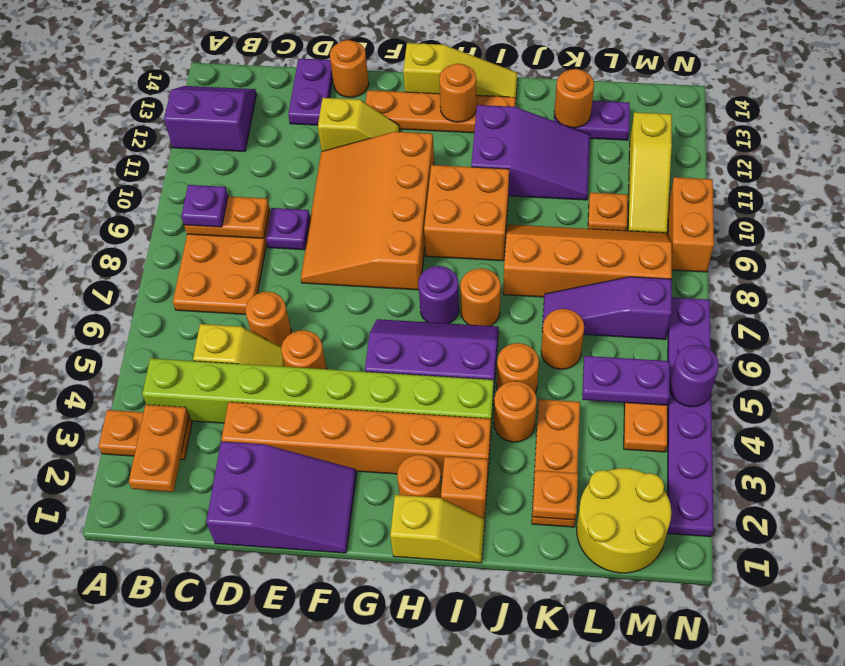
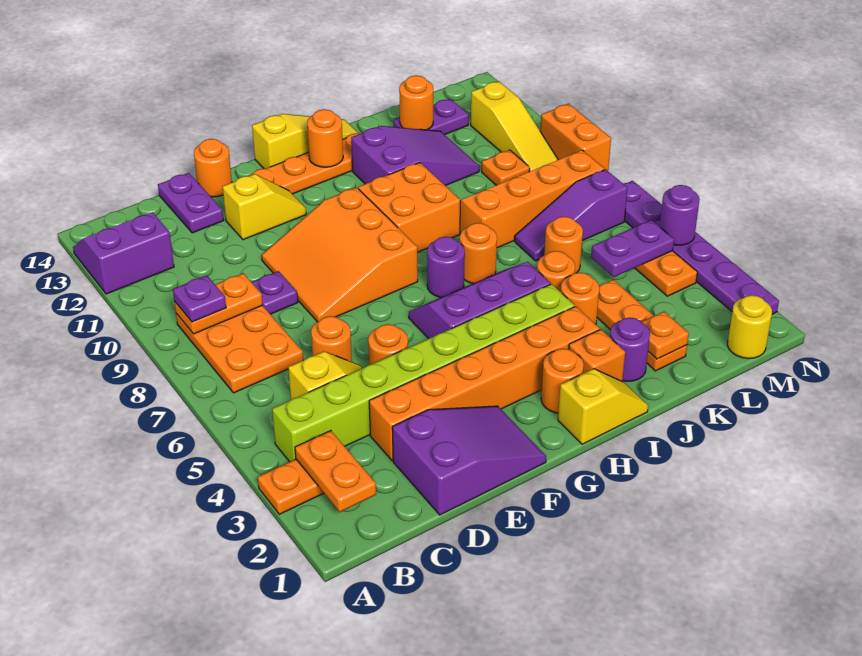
orange slope E8:G11 level 1 top G -> orange slope E8:G10 level 1 top G
none -> purple round brick J2 level 1
yellow round brick L1:M2 level 1 -> yellow round brick M1 level 1

